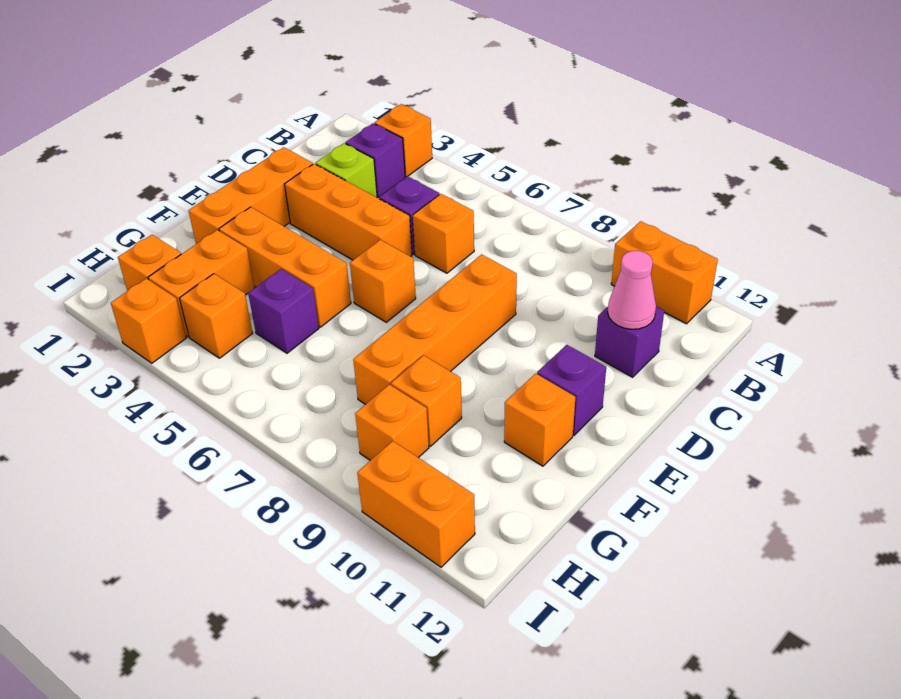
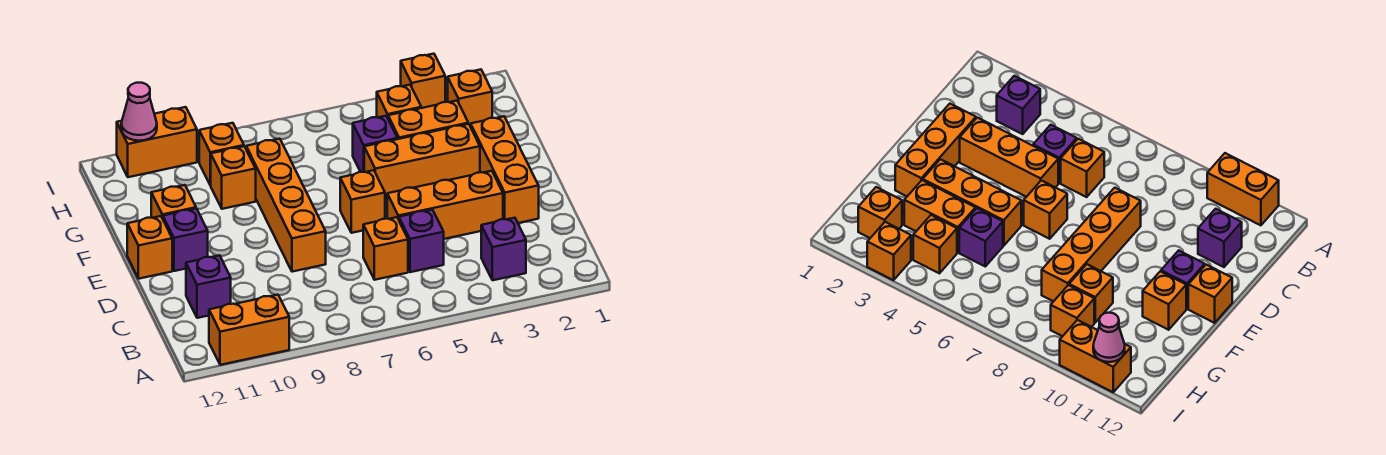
orange brick A3 level 1 -> orange brick E12 level 1
lime brick C3 level 1 -> none
pink cone C11 level 2 -> pink cone I11 level 2
orange brick G3:H3 level 1 -> orange brick G3:G4 level 1

